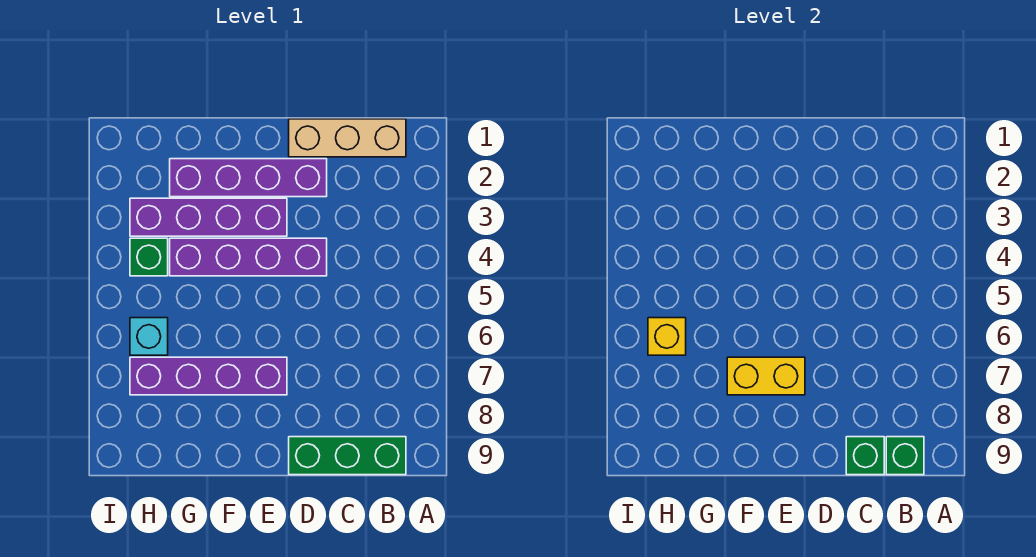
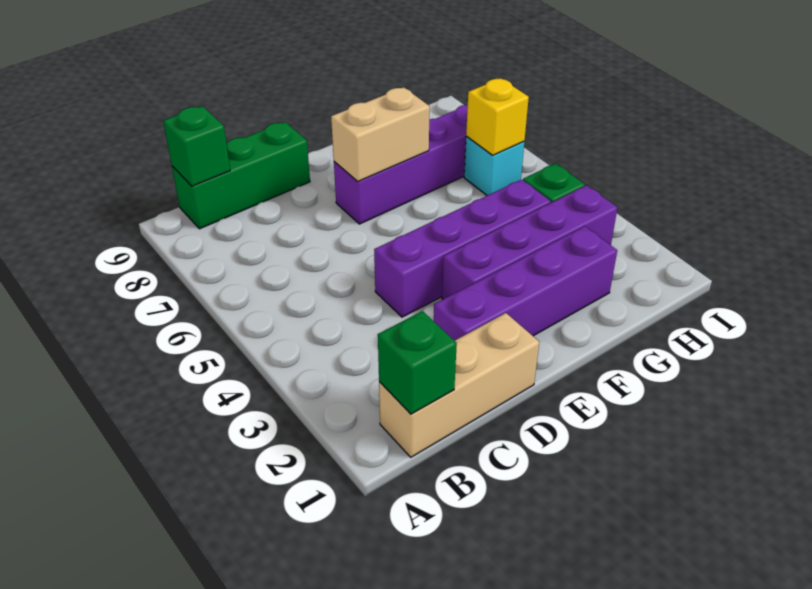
green brick C9 level 2 -> green brick B1 level 2
yellow brick E7:F7 level 2 -> tan brick E7:F7 level 2

